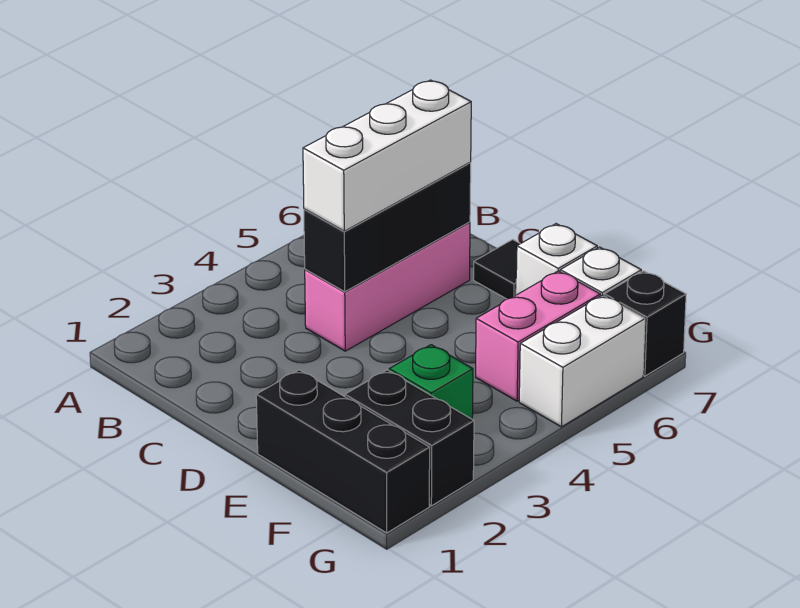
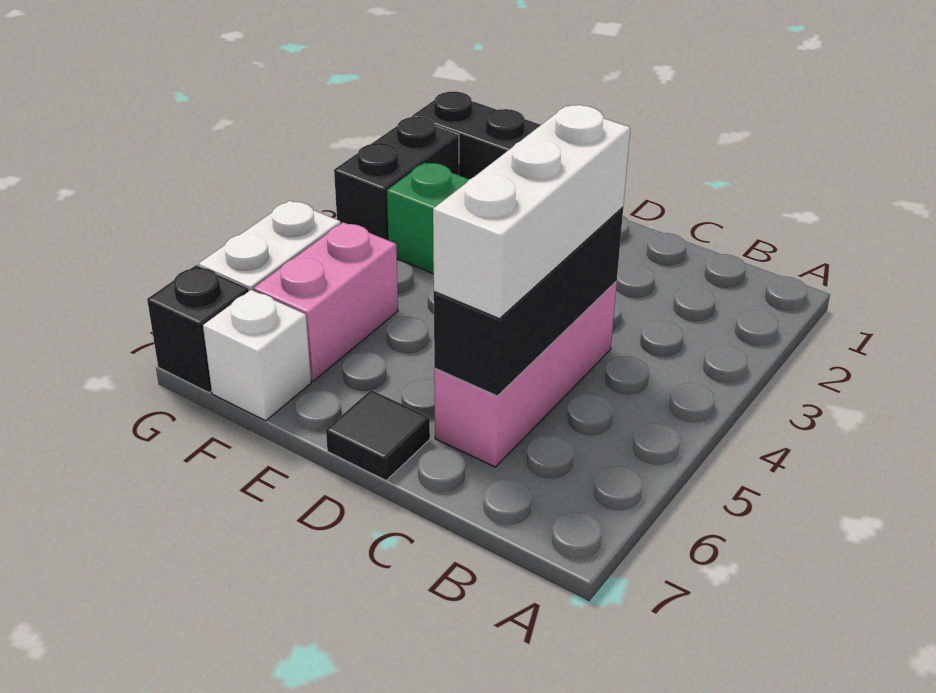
white brick E7 level 1 -> none
black brick F2:G2 level 1 -> black brick G2:G3 level 1

